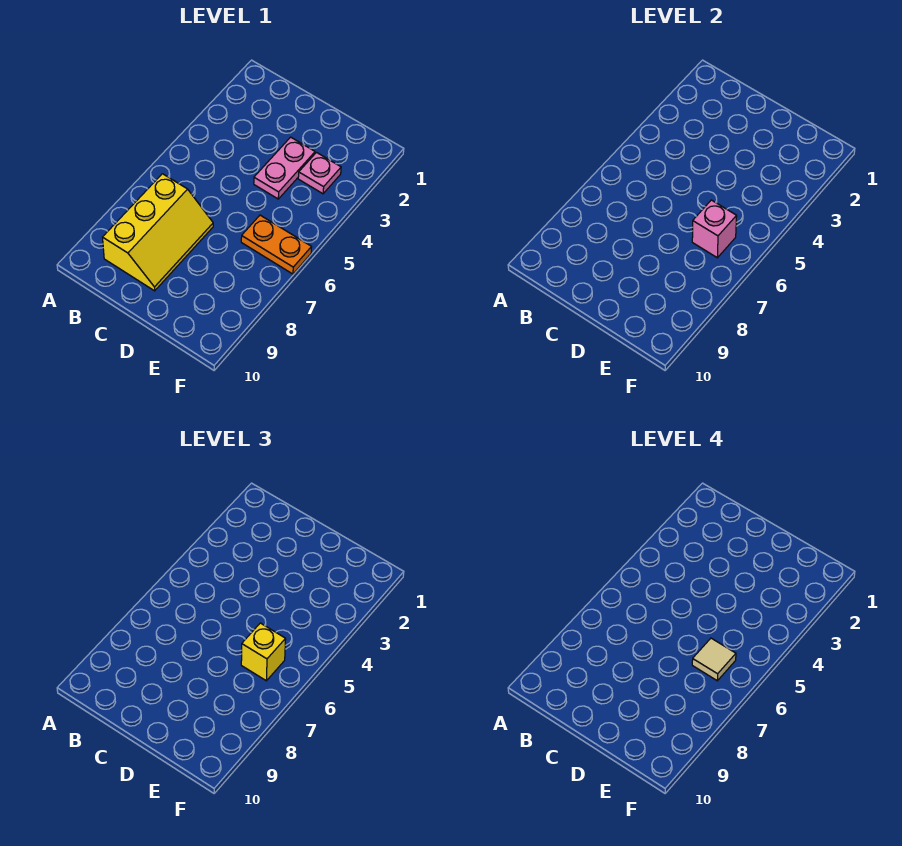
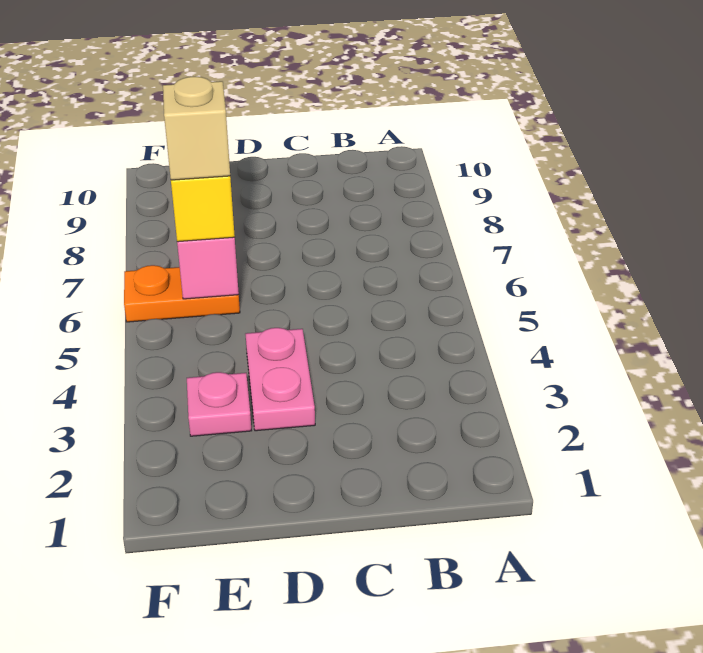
yellow slope B7:C9 level 1 top B -> none
tan tile E6 level 4 -> tan brick E6 level 4

